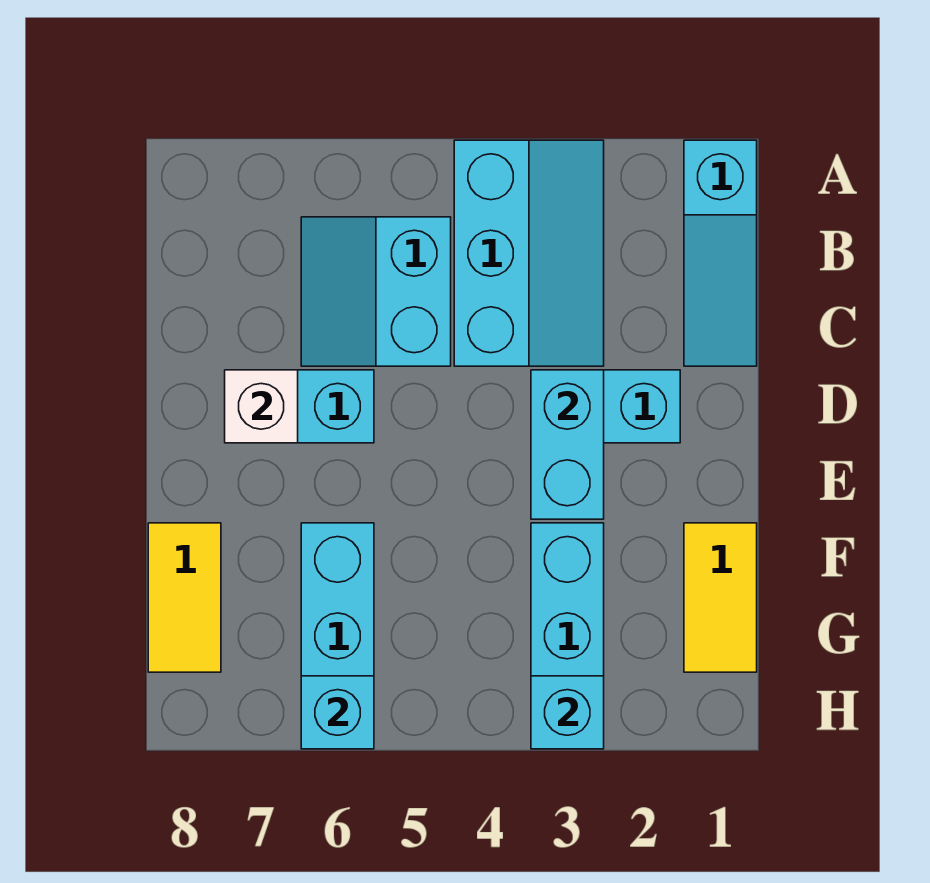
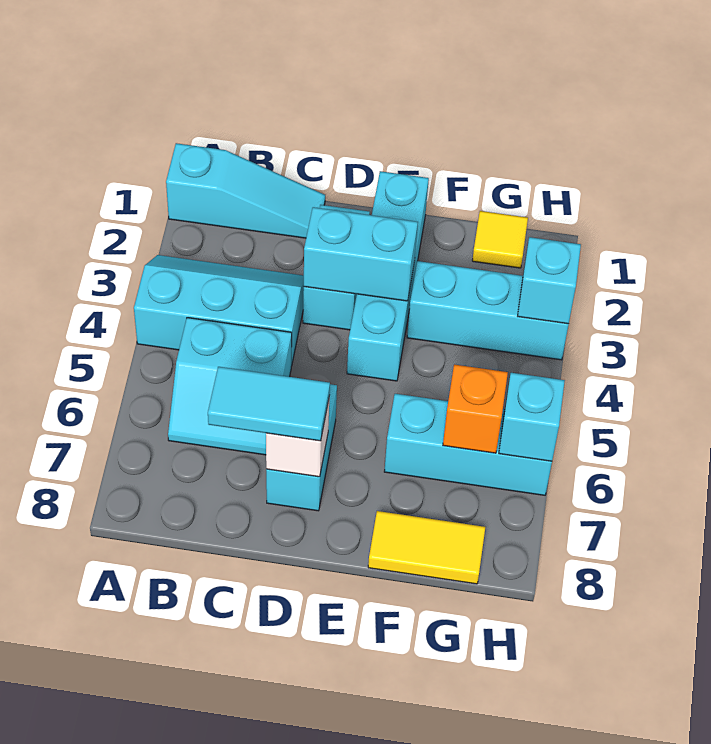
none -> cyan tile C7:D7 level 3
none -> cyan brick E1:E4 level 1
yellow tile F1:G1 level 1 -> yellow tile G1 level 1
none -> orange brick G6 level 2

